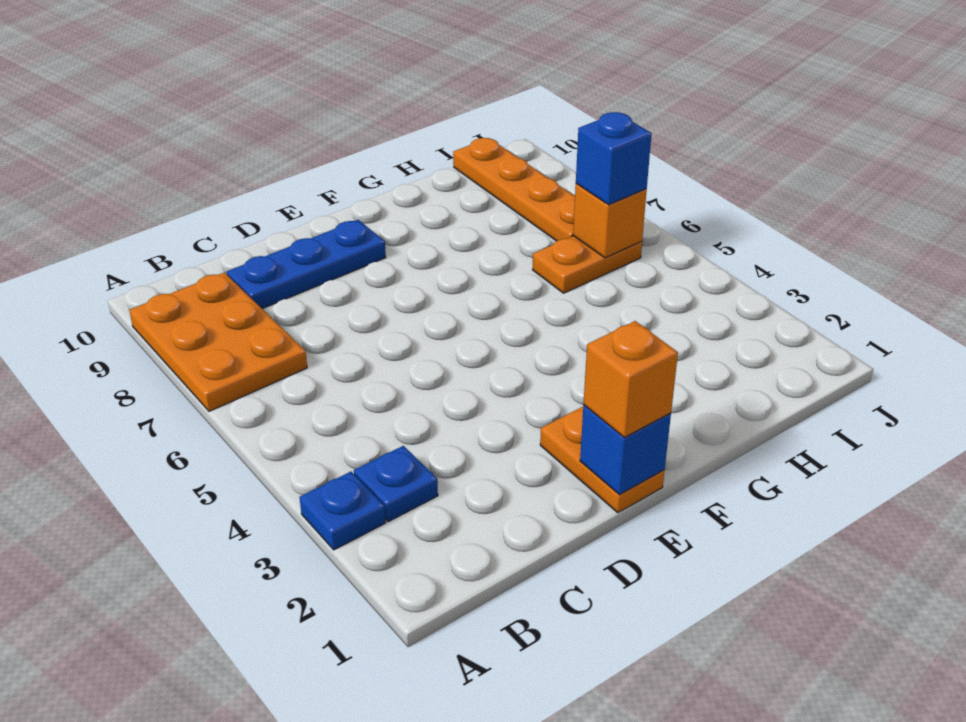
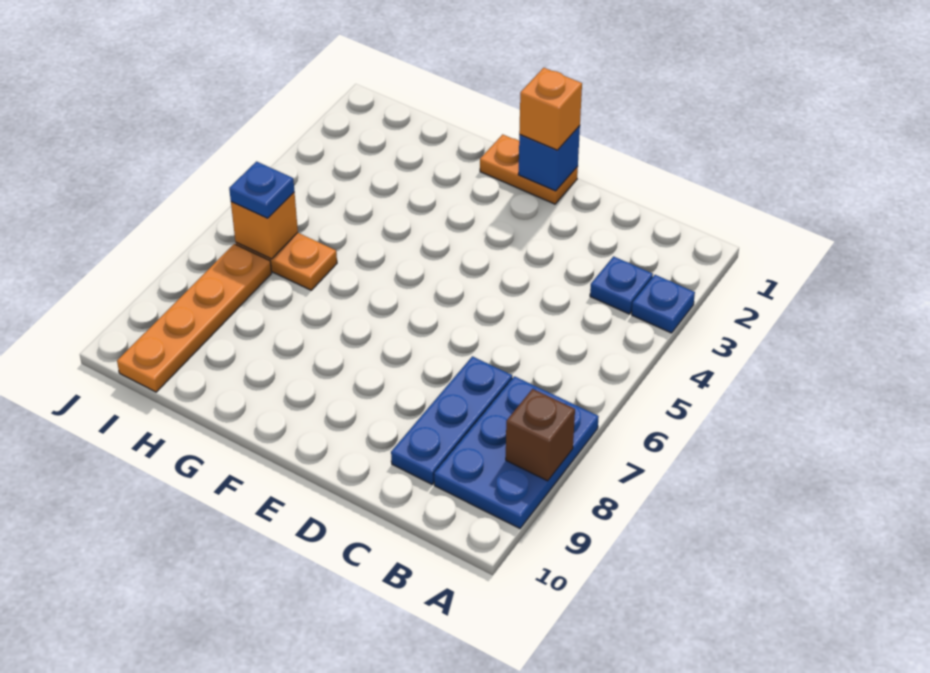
orange plate A7:B9 level 1 -> blue plate A7:B9 level 1
none -> brown brick A8 level 2
blue plate C9:E9 level 1 -> blue plate C7:C9 level 1
orange plate E1:E2 level 1 -> orange plate E1:F1 level 1
blue brick I6 level 3 -> blue plate I6 level 3

